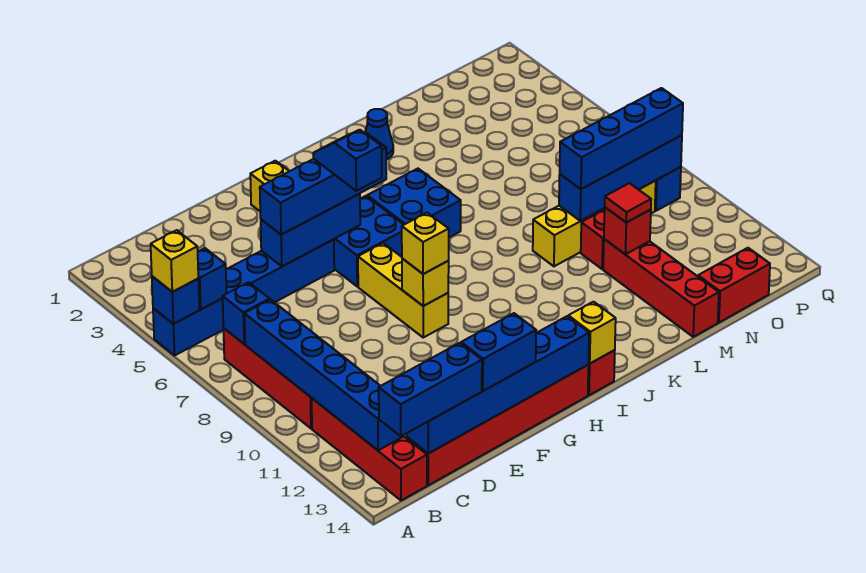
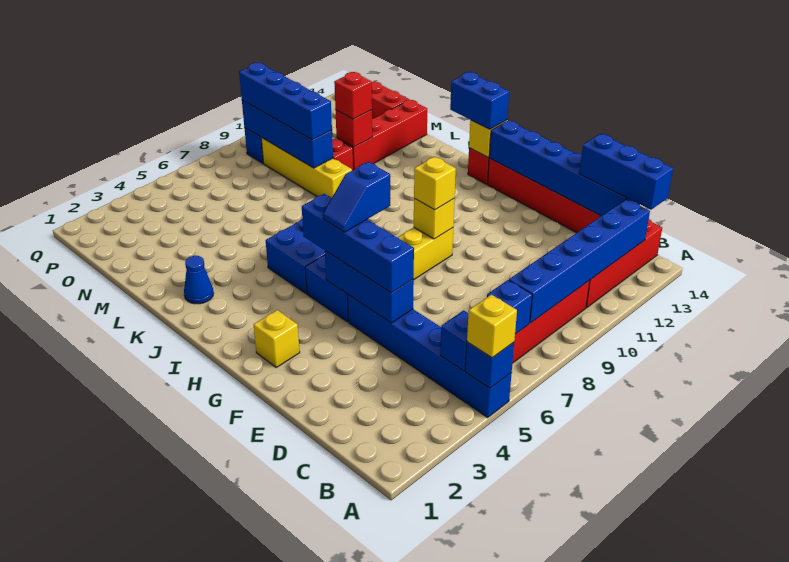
blue brick E14:F14 level 3 -> blue brick I14:J14 level 3
red tile M11 level 3 -> red brick M11 level 3

